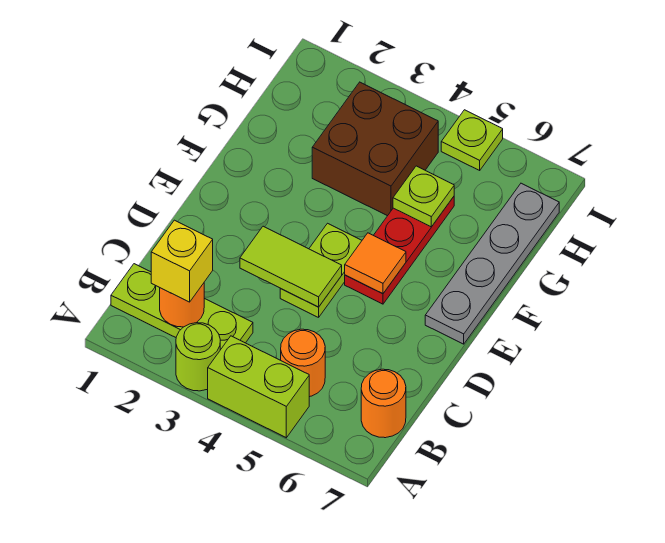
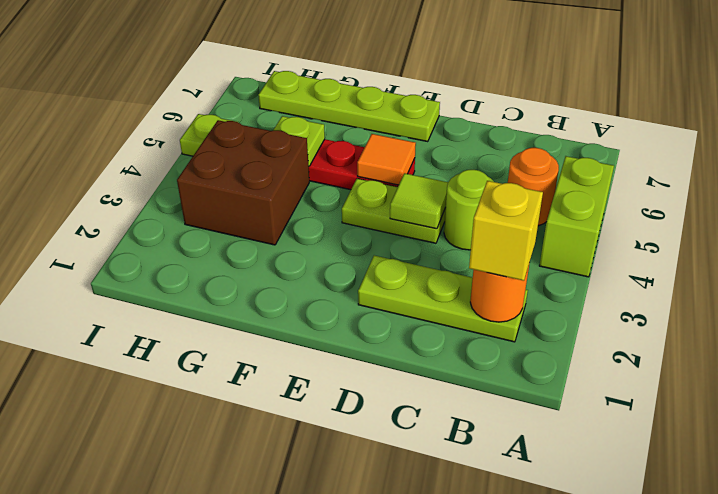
lime round brick A3 level 1 -> lime round brick C4 level 1
lime plate B1:B3 level 1 -> lime plate B2:D2 level 1
orange round brick B7 level 1 -> none
lime tile D3:D4 level 2 -> lime tile D4 level 2
grey plate E7:H7 level 1 -> lime plate E7:H7 level 1

